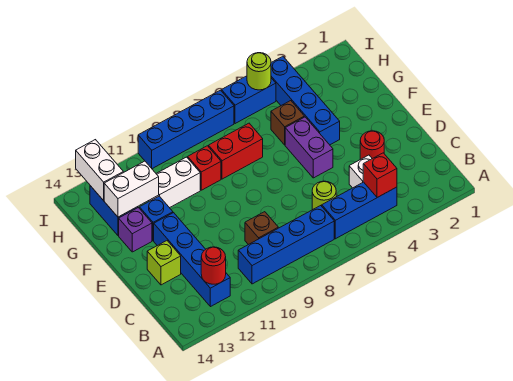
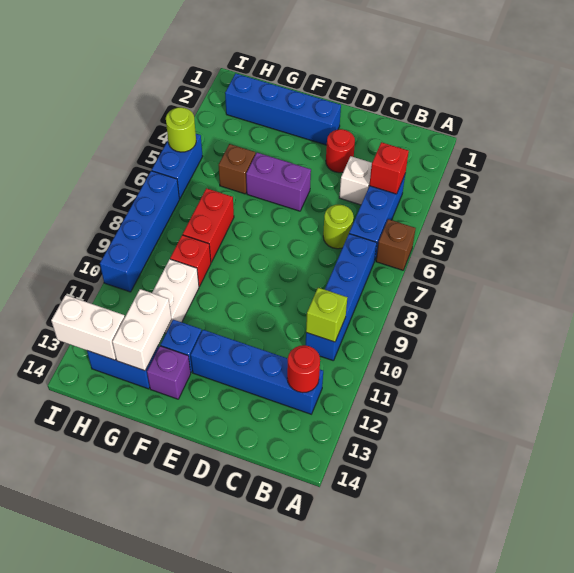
brown brick C9 level 1 -> brown brick A6 level 1
lime brick D13 level 1 -> lime brick B10 level 2
blue brick F4:I4 level 1 -> blue brick E2:H2 level 1

